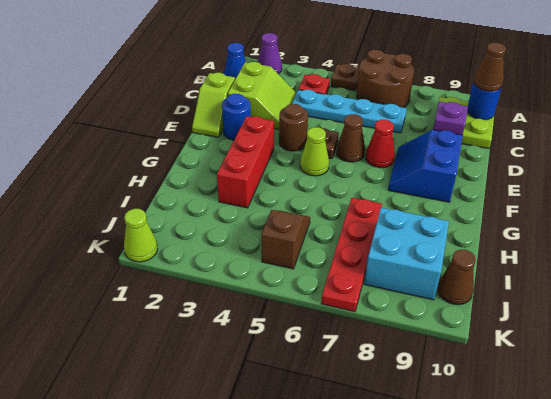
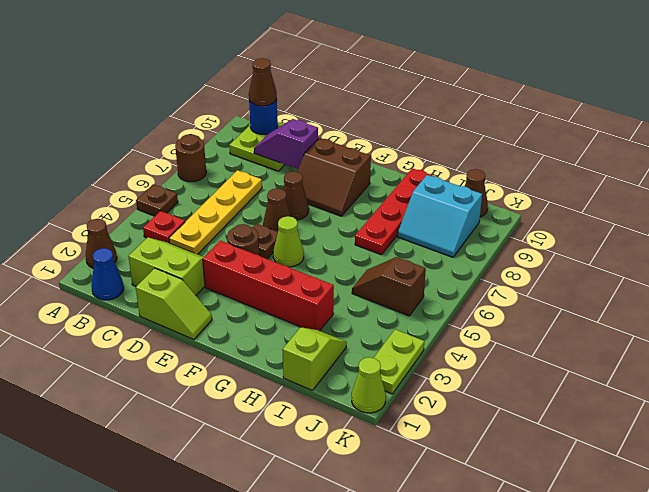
purple cone A2 level 1 -> brown cone A2 level 1
brown round brick A6:B7 level 1 -> brown round brick A7 level 1
cyan plate C4:C7 level 1 -> yellow plate C4:C7 level 1
blue round brick E2 level 1 -> none
red cone E7 level 1 -> brown cone E7 level 1
blue slope E8:F9 level 1 top 9 -> brown slope E8:F9 level 1 top 9
red brick F3:H3 level 1 -> red brick E3:H3 level 1
red plate H7:K7 level 1 -> red plate H7:H10 level 1
none -> lime slope I1:I2 level 1 top 1
cyan brick I8:J9 level 1 -> cyan slope I8:J9 level 1 top 9
none -> lime plate K2:K3 level 1

